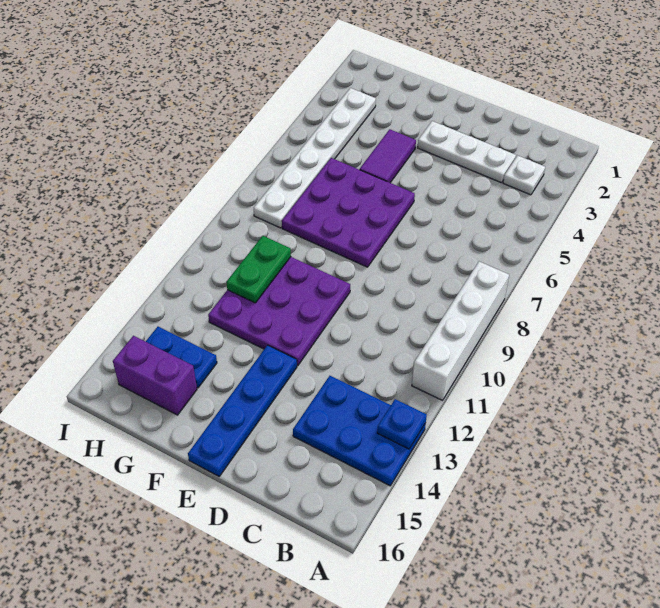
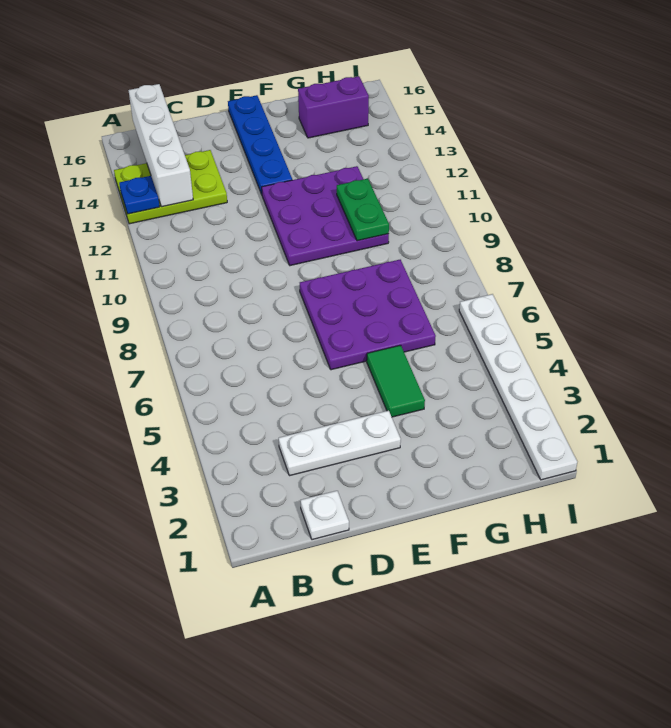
white brick A8:A11 level 1 -> white brick B13:B16 level 2
blue plate A13:C14 level 1 -> lime plate A13:C14 level 1
white plate B3 level 1 -> white plate C1 level 1
purple tile F4:F5 level 1 -> green tile F4:F5 level 1
blue plate G14:H14 level 1 -> none
white plate H3:H8 level 1 -> white plate I1:I6 level 1

